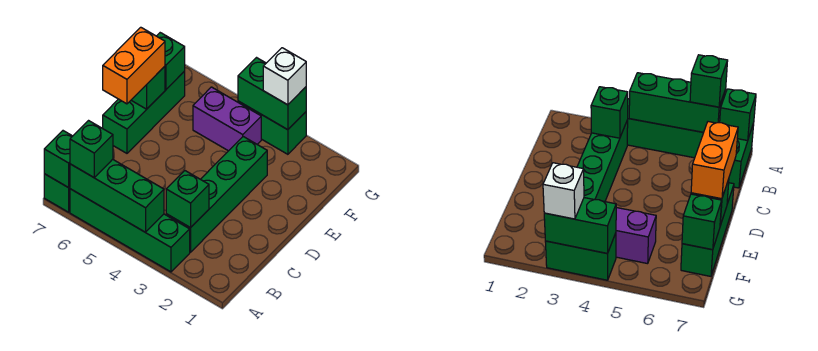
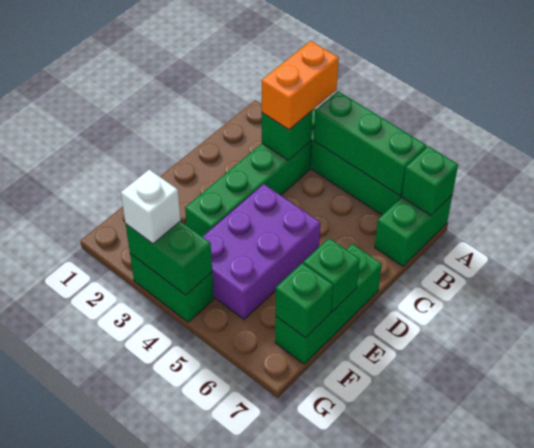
green brick A6 level 3 -> none
orange brick D7:E7 level 3 -> orange brick A3:B3 level 3
purple brick F4:F5 level 1 -> purple brick D4:F5 level 1

